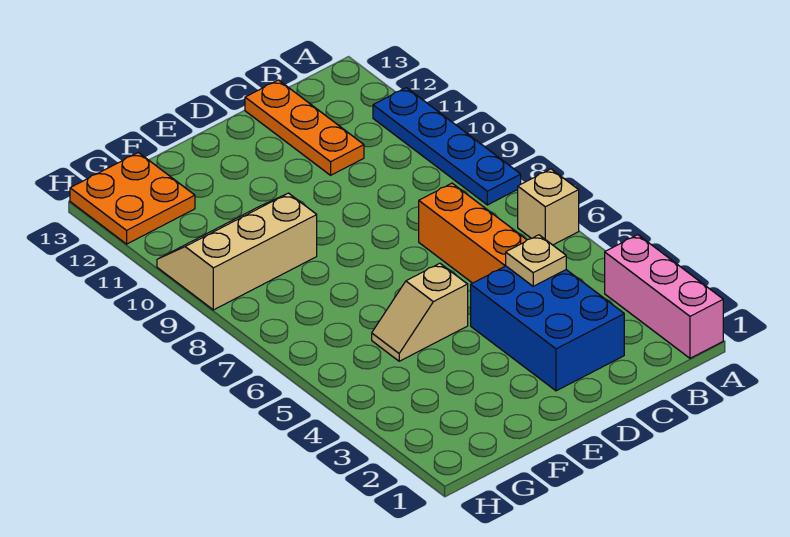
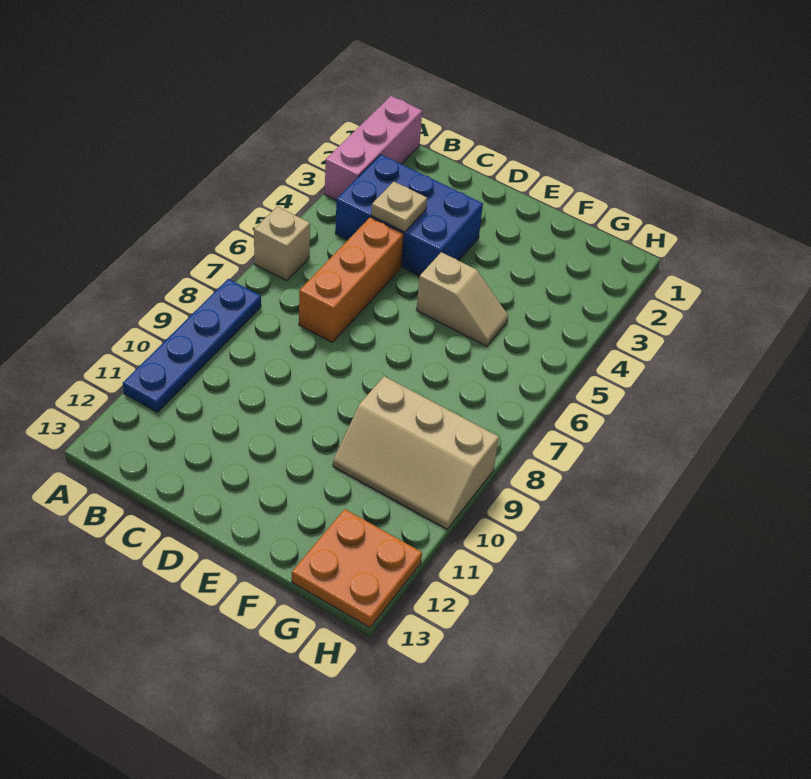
blue brick C2:D4 level 1 -> blue brick B3:D4 level 1
orange plate C11:C13 level 1 -> none

